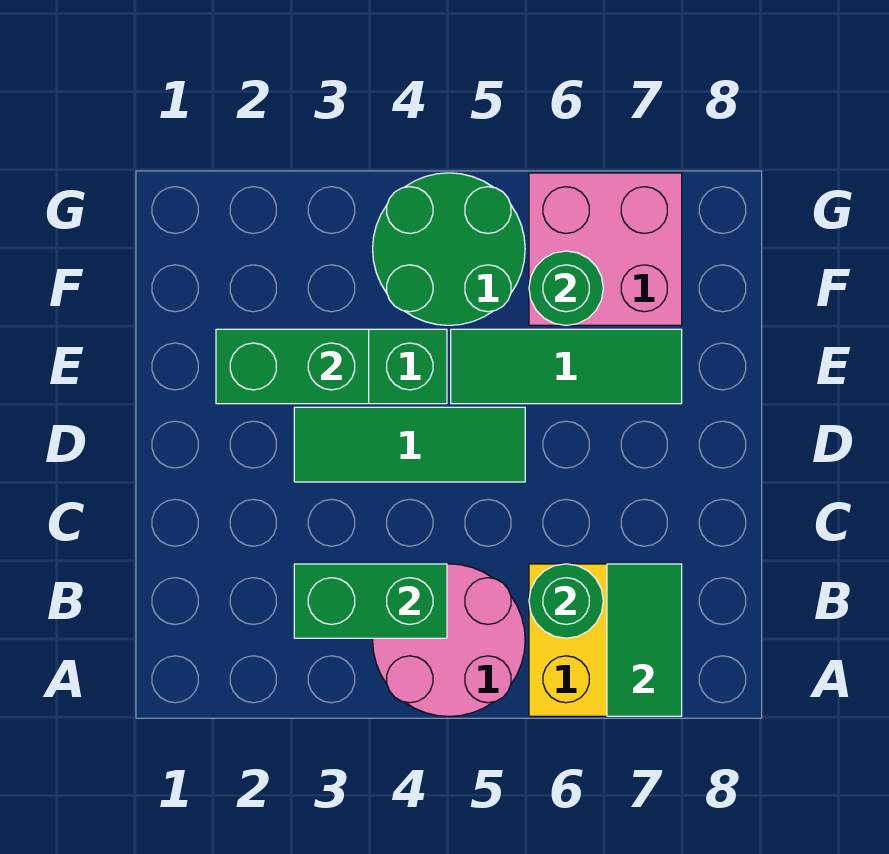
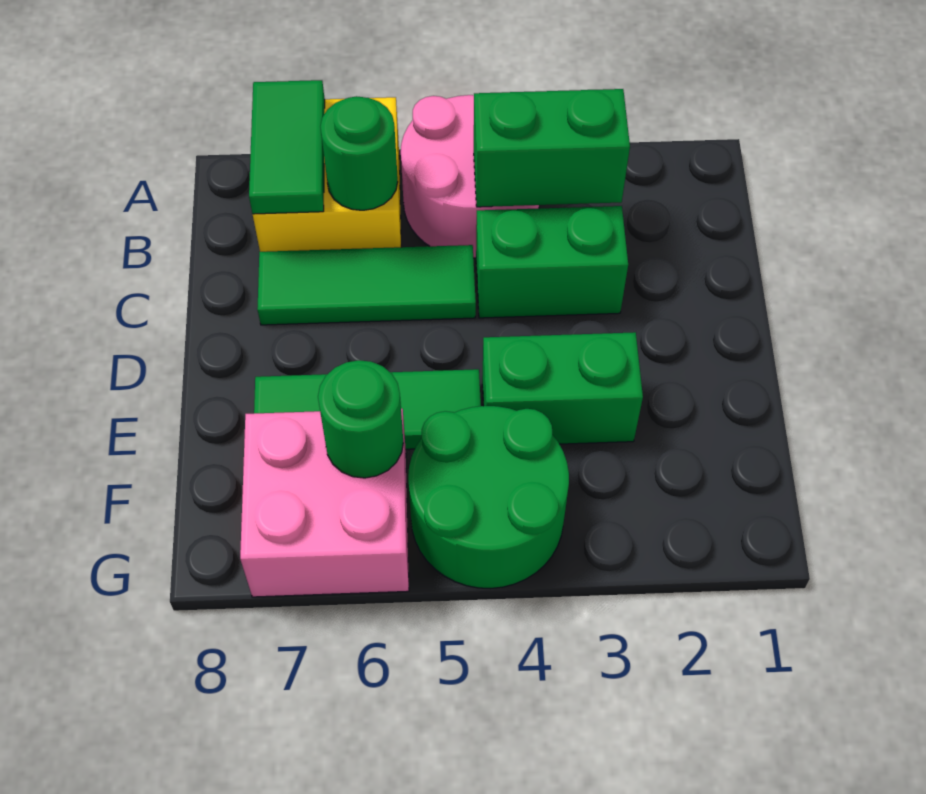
green tile D3:D5 level 1 -> green tile C5:C7 level 1
green brick E2:E3 level 2 -> green brick C3:C4 level 1

